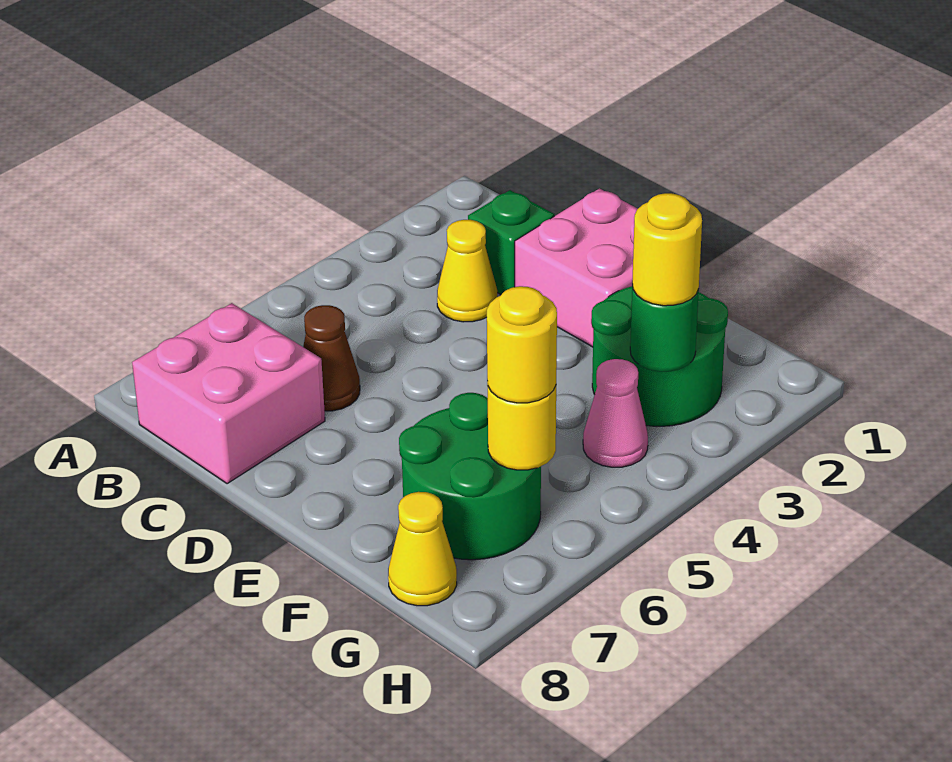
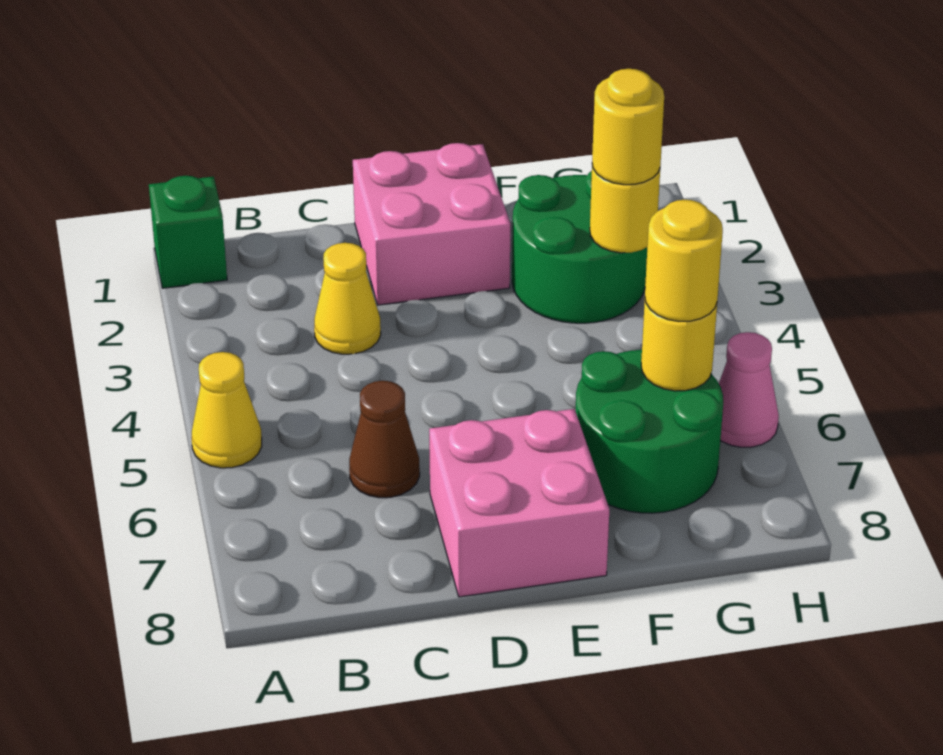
pink brick B7:C8 level 1 -> pink brick D7:E8 level 1
green brick C2 level 1 -> green brick A1 level 1
green round brick G3 level 2 -> yellow round brick G3 level 2
pink cone G4 level 1 -> pink cone H6 level 1
yellow cone G8 level 1 -> yellow cone A5 level 1

